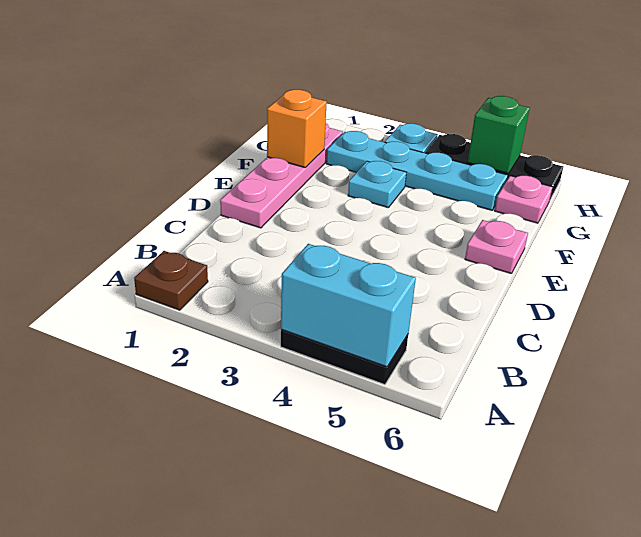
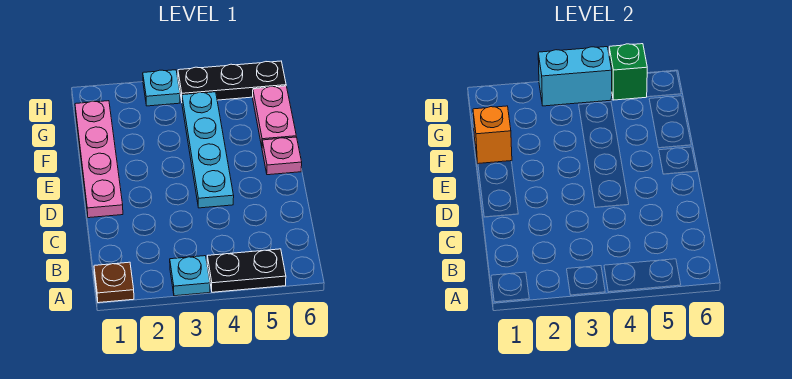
cyan brick A4:A5 level 2 -> cyan brick H3:H4 level 2
cyan plate F3 level 1 -> cyan plate A3 level 1
cyan plate G2:G5 level 1 -> cyan plate D4:G4 level 1
pink plate G6 level 1 -> pink plate F6:G6 level 1

